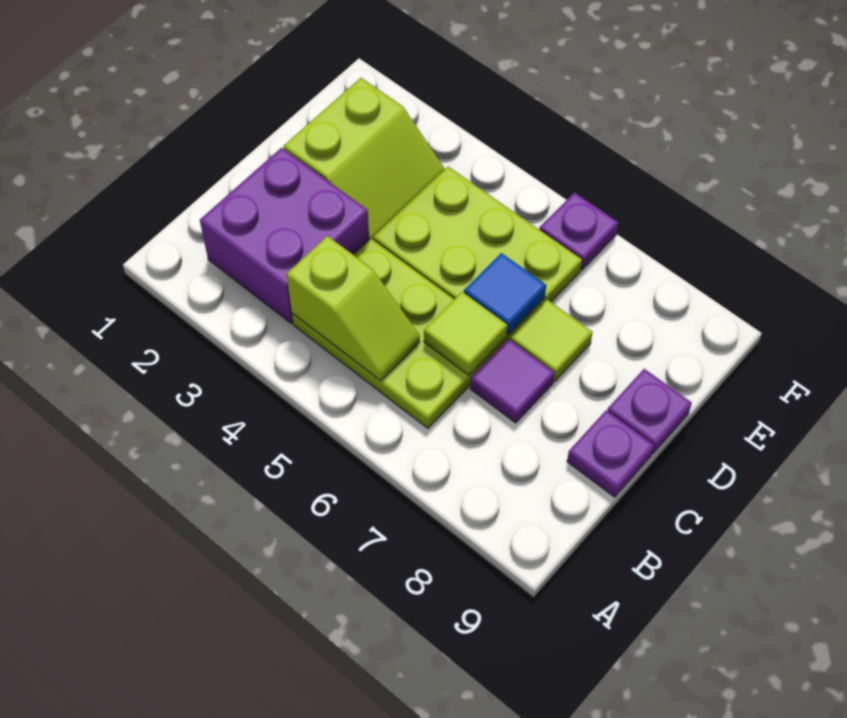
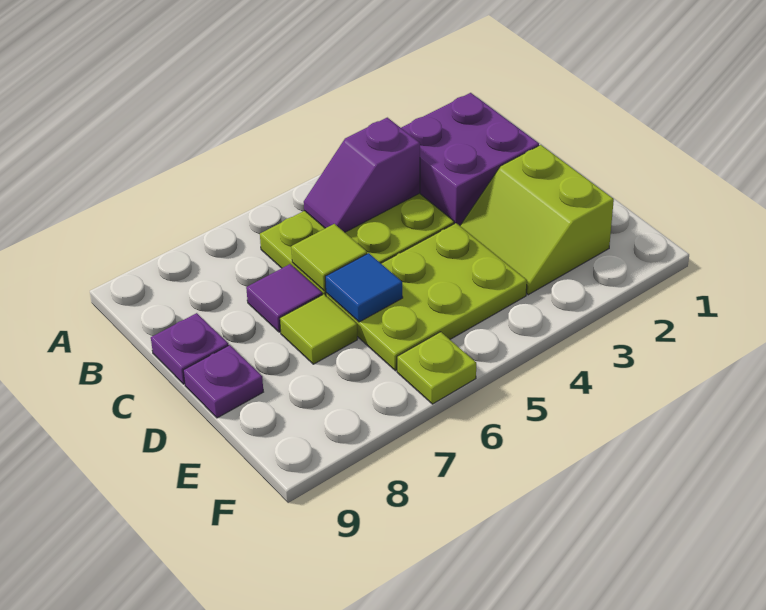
lime slope B4:B5 level 2 top 4 -> purple slope B4:B5 level 2 top 4
purple plate F6 level 1 -> lime plate F6 level 1

